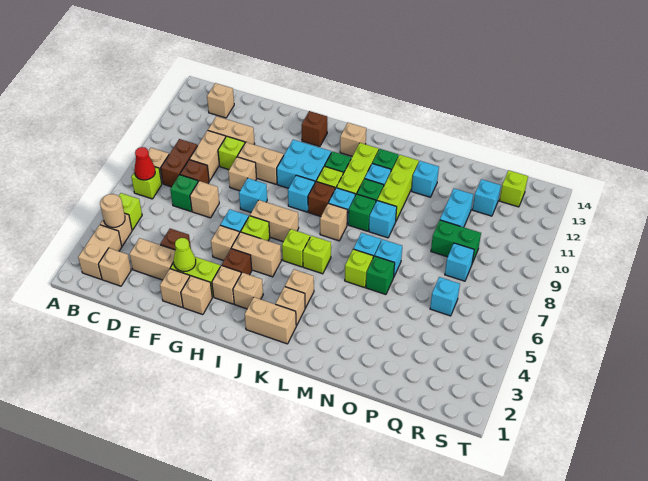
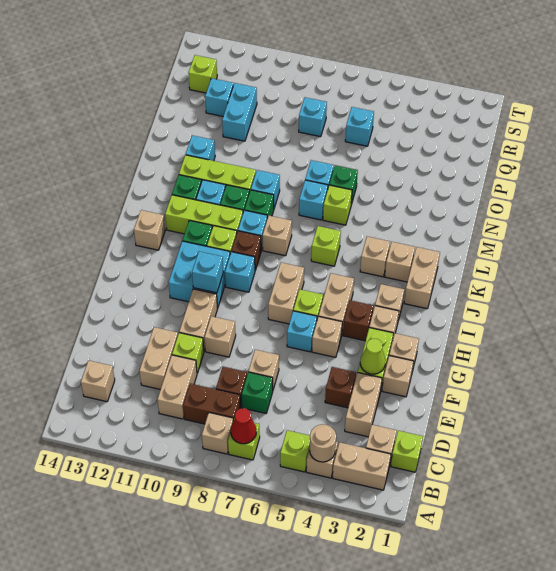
tan brick D9:D10 level 1 -> tan brick C10:D10 level 1
cyan brick G8 level 1 -> cyan brick H10 level 2
brown brick H13 level 1 -> none
lime brick J6 level 1 -> lime brick C1 level 1
green brick P9:Q9 level 1 -> none
cyan brick P10:P11 level 1 -> cyan brick P11:Q11 level 1

